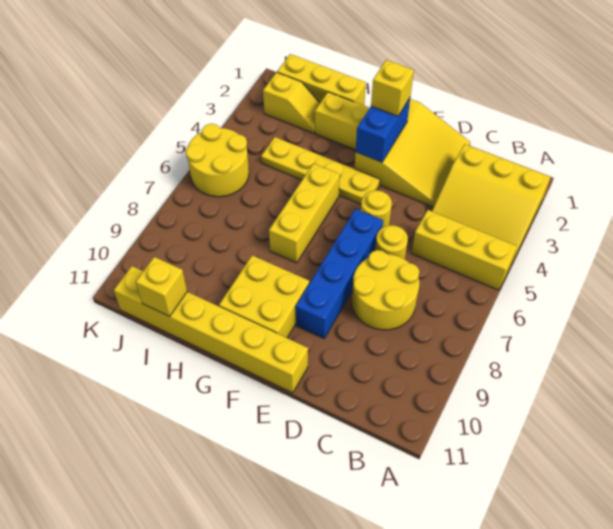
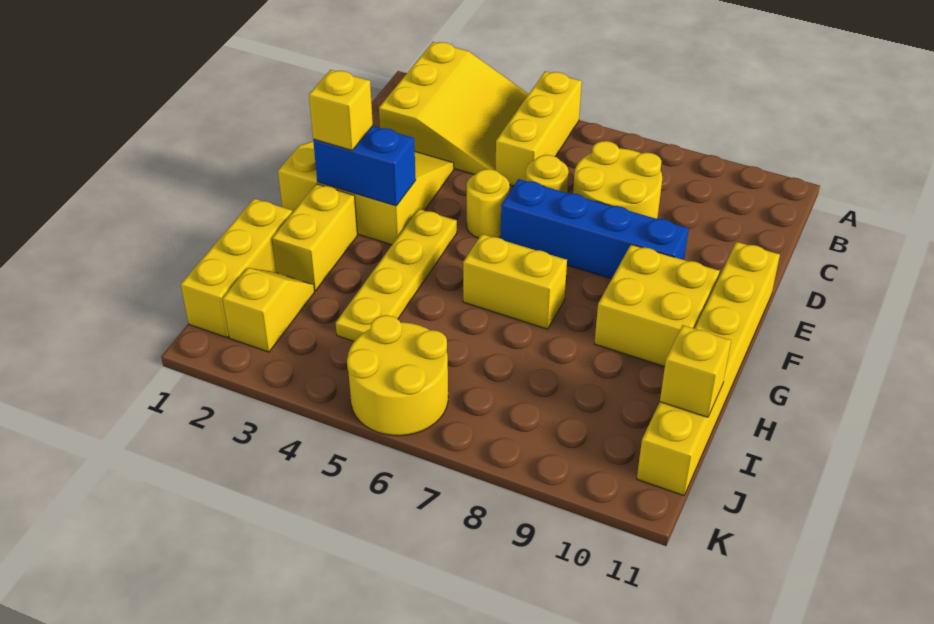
yellow brick G5:G7 level 1 -> yellow brick G6:G7 level 1

